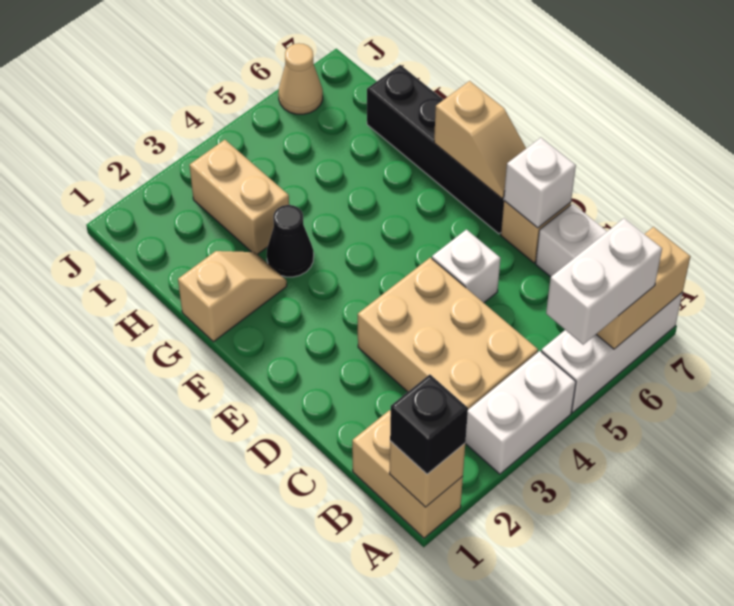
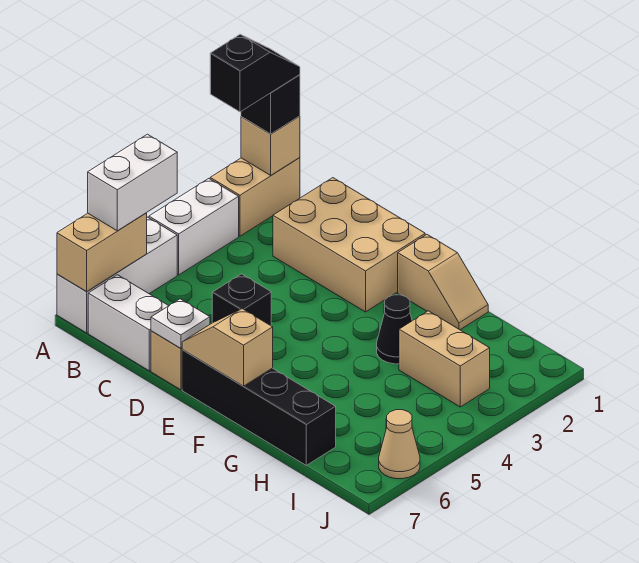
tan brick A1:B1 level 1 -> tan brick A1:A2 level 1
none -> black slope A1:A2 level 4 top 2
tan brick B3:D4 level 1 -> tan brick C1:E2 level 1
white brick D5 level 1 -> black brick D5 level 1
white brick D7 level 2 -> white plate D7 level 2
tan slope G1:G2 level 1 top 1 -> tan slope F1:G1 level 1 top F

